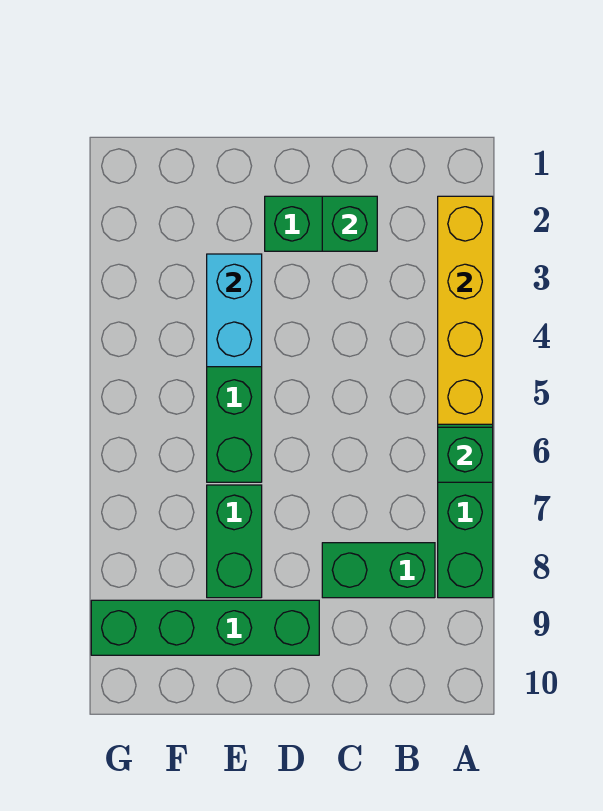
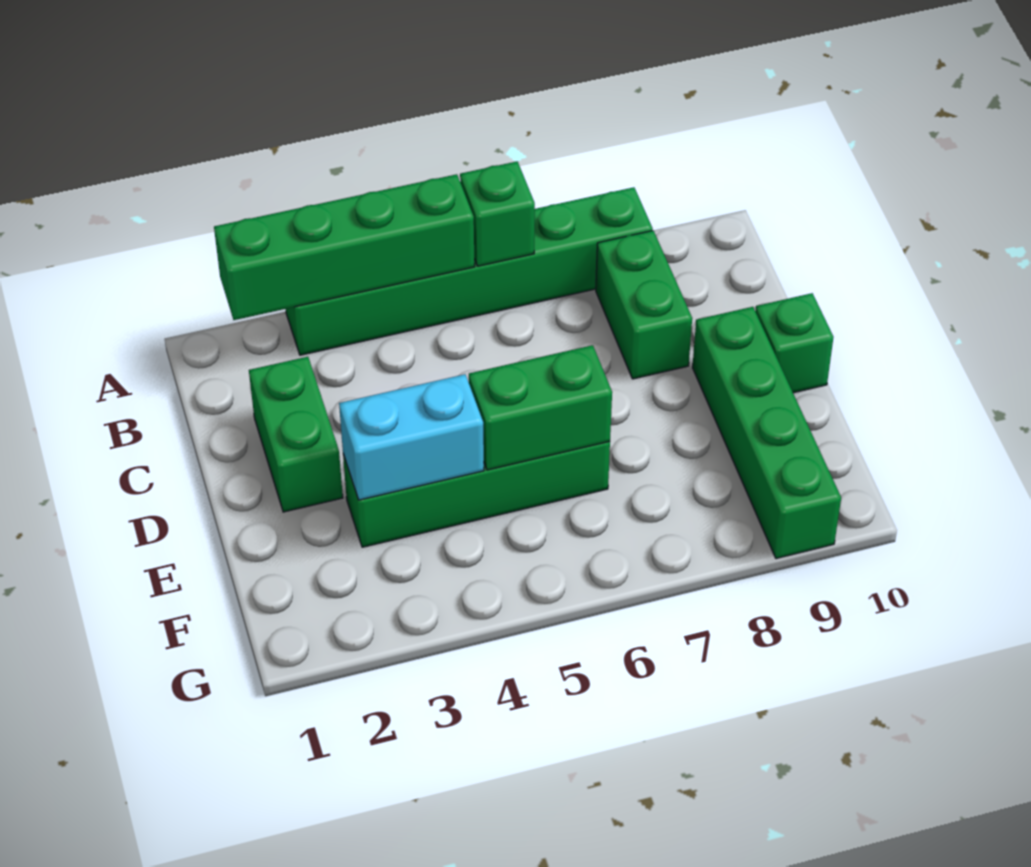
yellow brick A2:A5 level 2 -> green brick A2:A5 level 2
green brick C2 level 2 -> green brick D10 level 1
green brick E7:E8 level 1 -> green brick E5:E6 level 2

